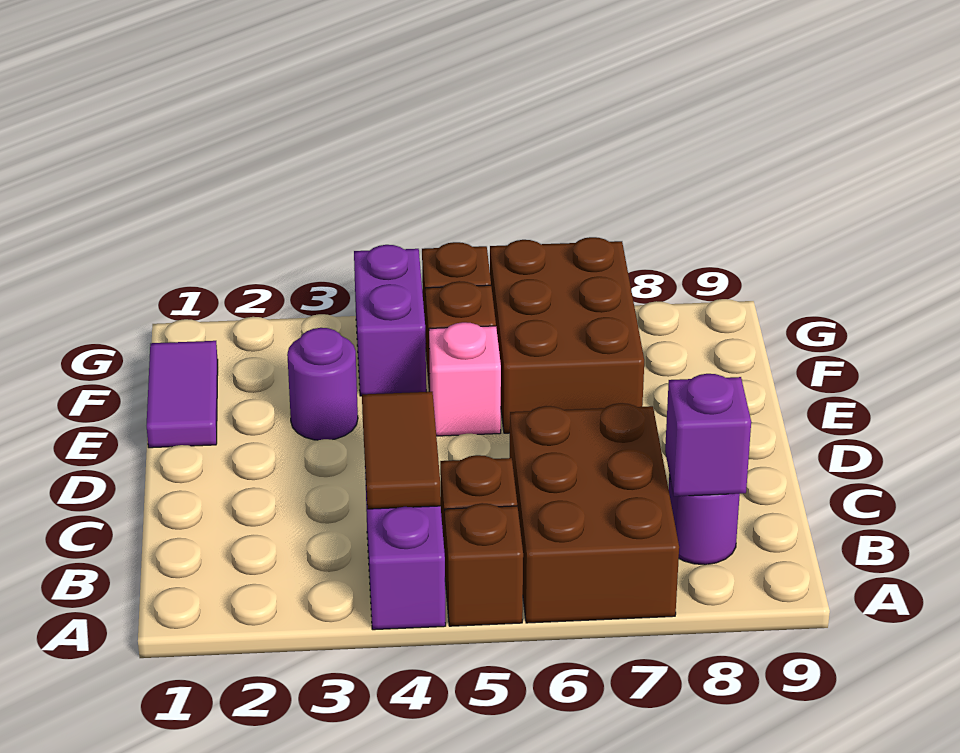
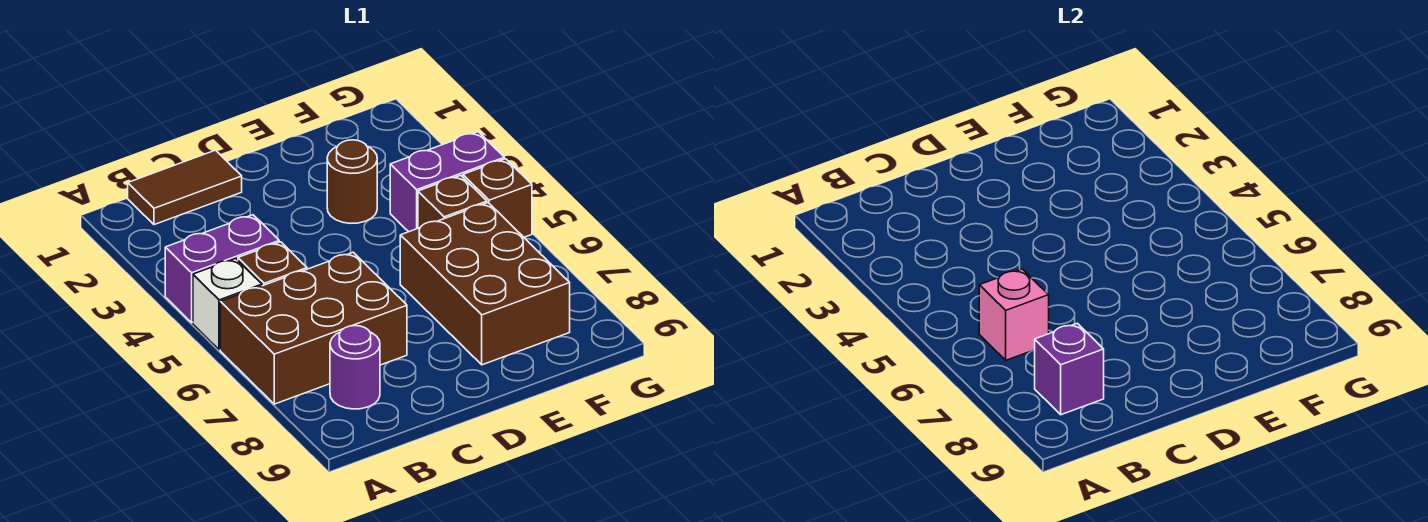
brown brick A5 level 1 -> white brick A5 level 1
brown tile B4:C4 level 2 -> brown tile B1:C1 level 1
purple tile E1:F1 level 1 -> none
purple round brick E3 level 1 -> brown round brick E3 level 1
pink brick E5 level 1 -> pink brick B6 level 2
brown brick E6:G7 level 1 -> brown brick E6:F8 level 1

